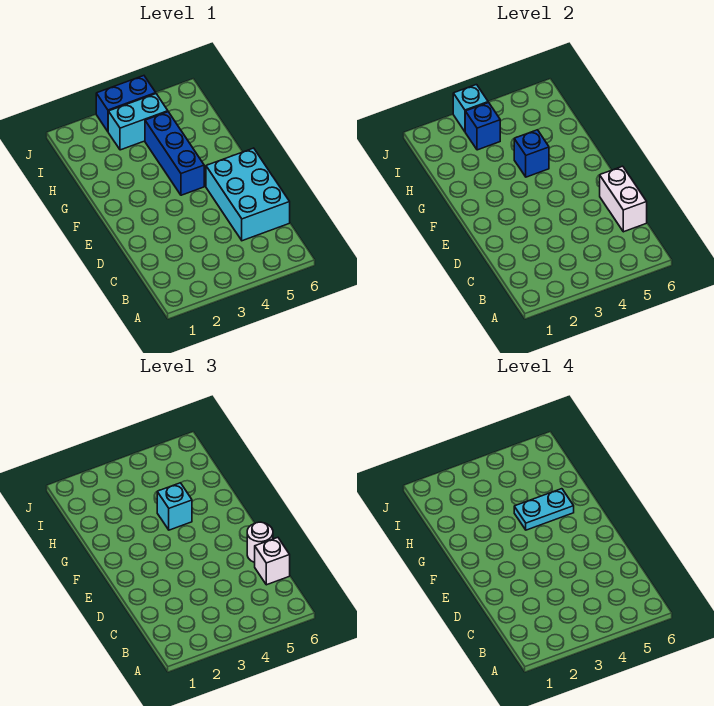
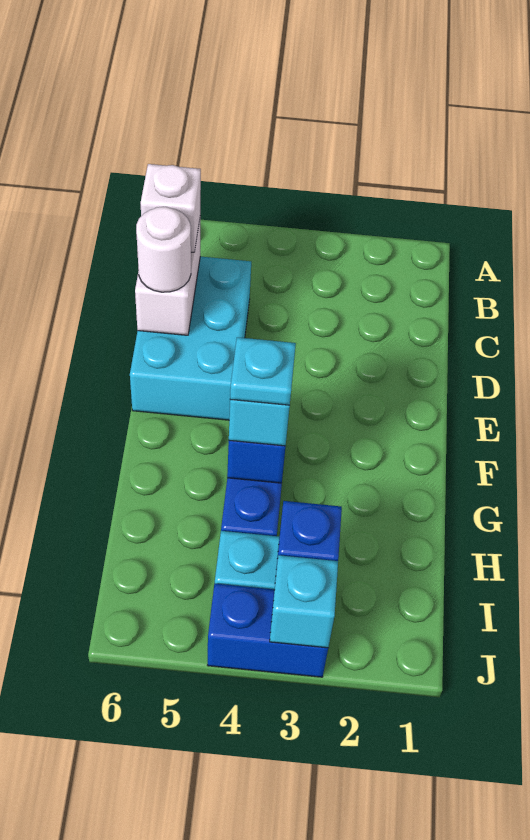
cyan plate G4:G5 level 4 -> cyan plate G4 level 4

